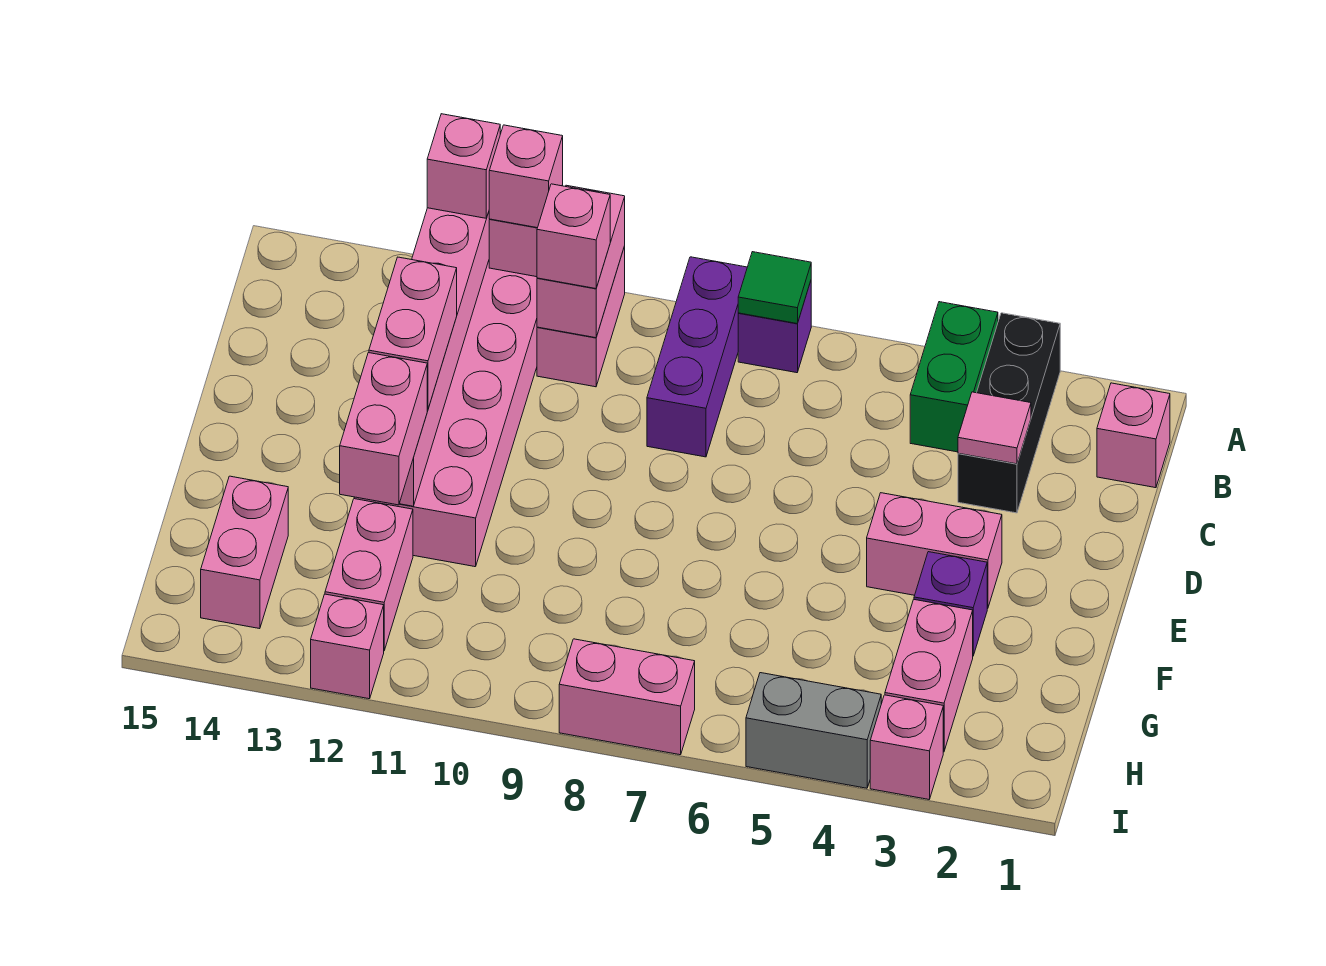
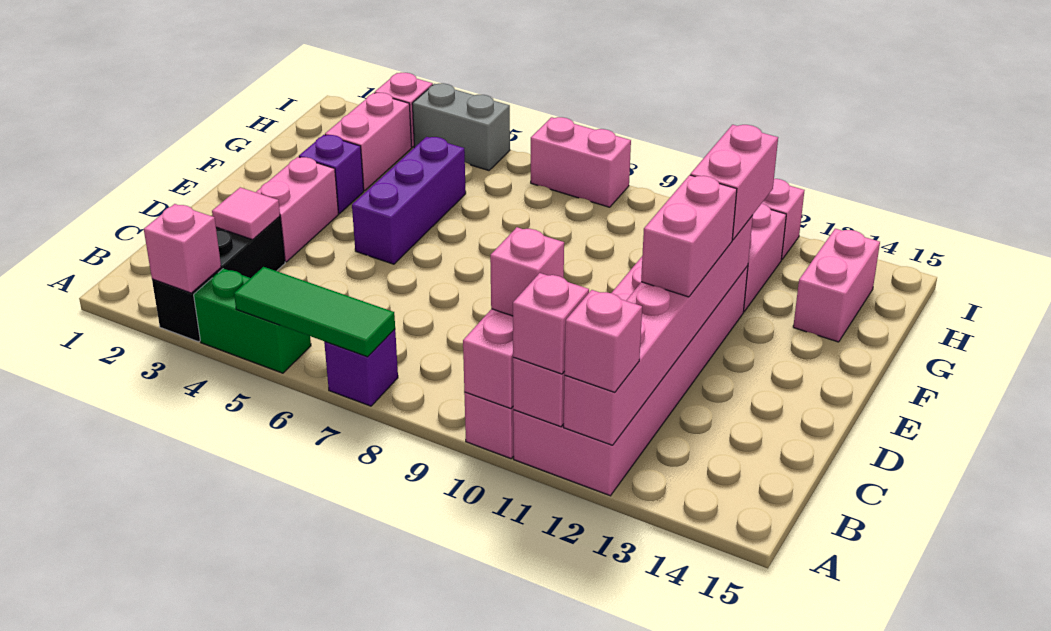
green brick A4:B4 level 1 -> green brick A4:A5 level 1
green tile A7 level 2 -> green tile A5:A7 level 2
purple brick A8:C8 level 1 -> purple brick E5:G5 level 1
pink brick B1 level 1 -> pink brick A3 level 2
pink brick E3:E4 level 1 -> pink brick D3:E3 level 1

